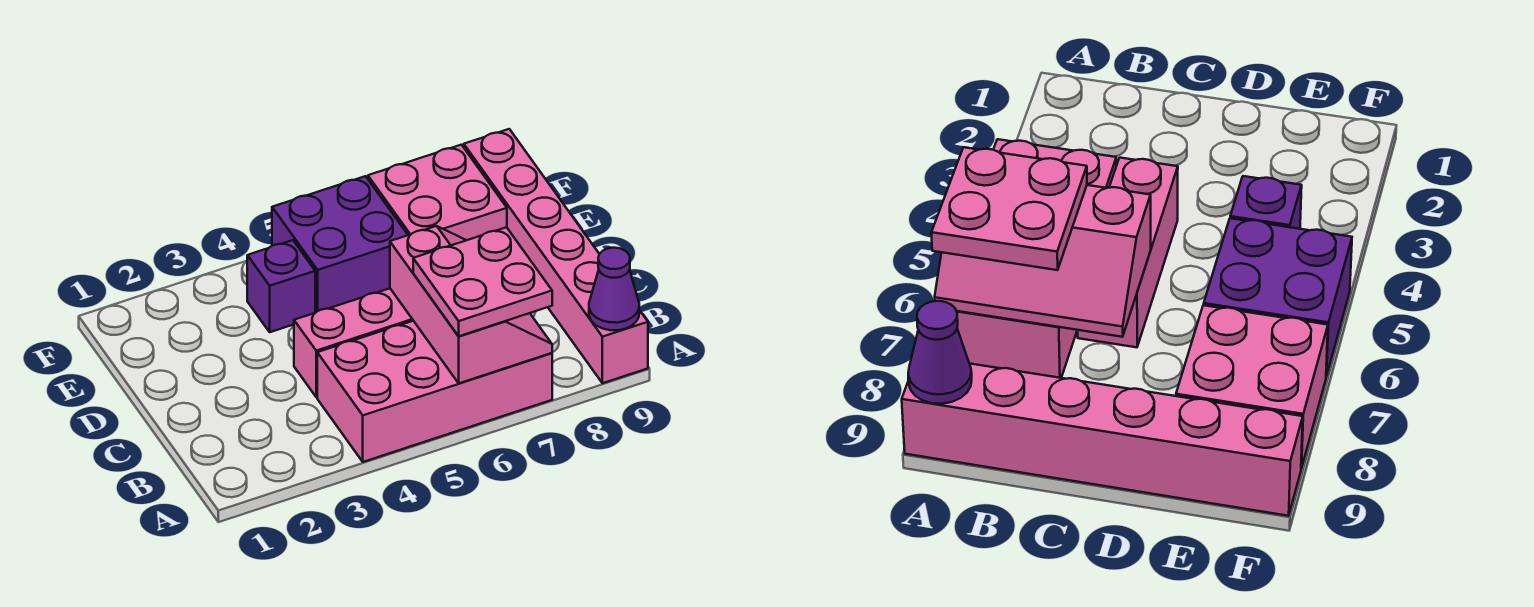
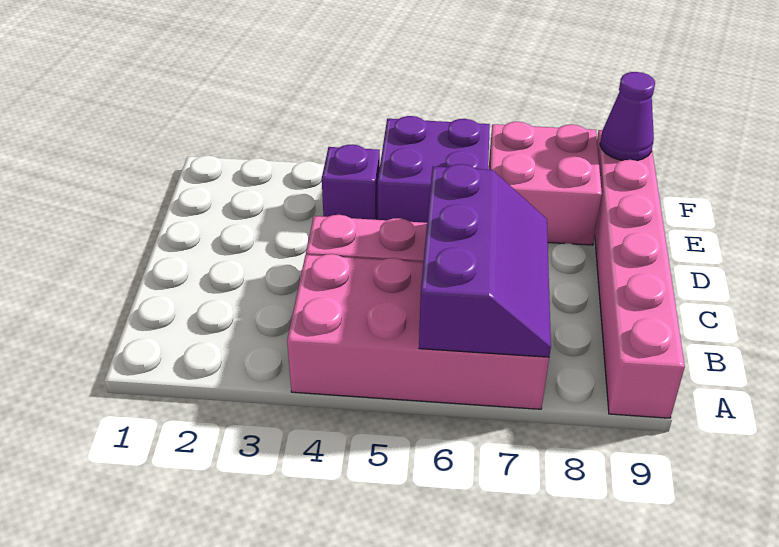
pink slope A6:C7 level 2 top 6 -> purple slope A6:C7 level 2 top 6
pink plate A6:B7 level 3 -> none
purple cone A9 level 2 -> purple cone F9 level 2

